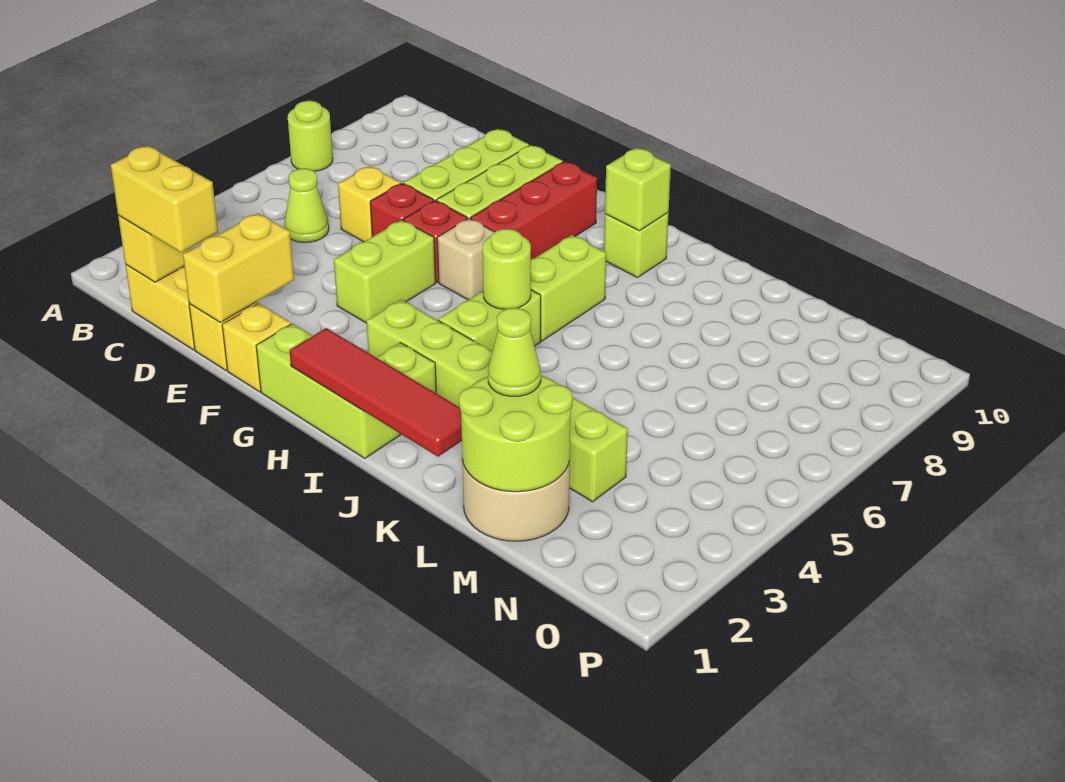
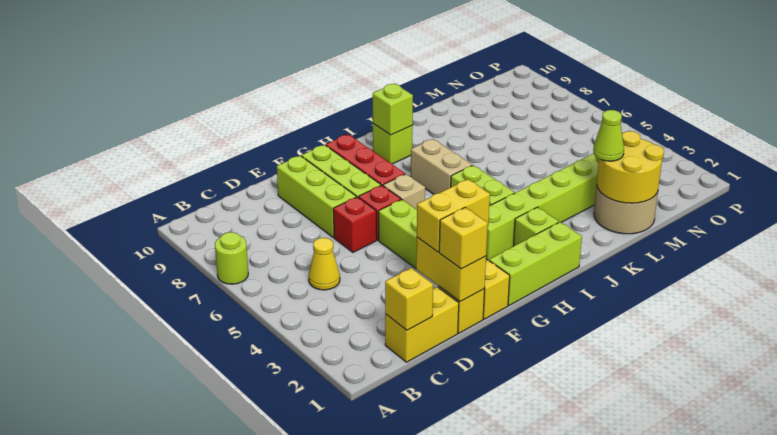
yellow brick C1:D1 level 3 -> yellow brick E2:F2 level 3
lime cone C5 level 1 -> yellow cone C5 level 1
yellow brick D6 level 1 -> yellow brick E1 level 3
red tile H1:K1 level 2 -> none
lime round brick I5 level 2 -> none
lime brick I6:I7 level 1 -> tan brick I6:I7 level 1
lime round brick L1:M2 level 2 -> yellow round brick L1:M2 level 2

